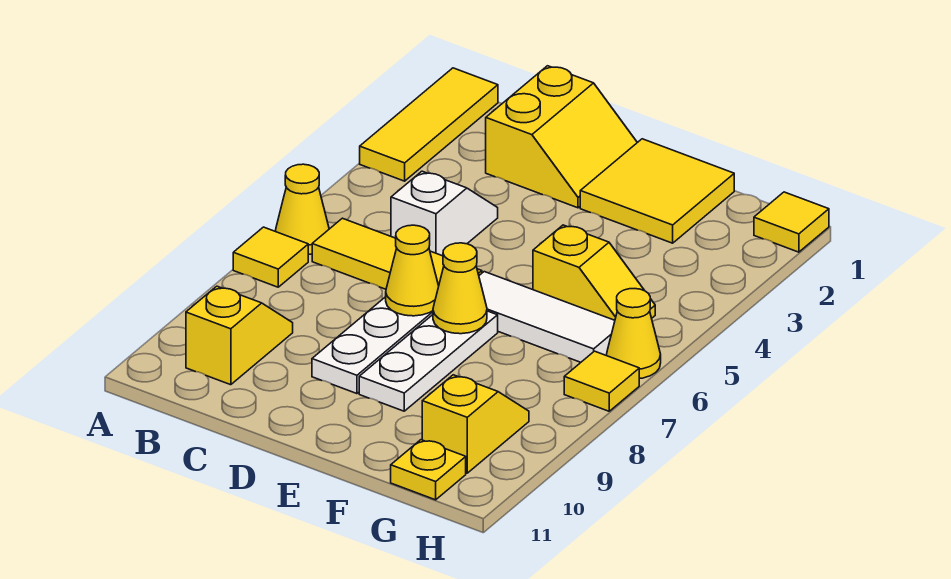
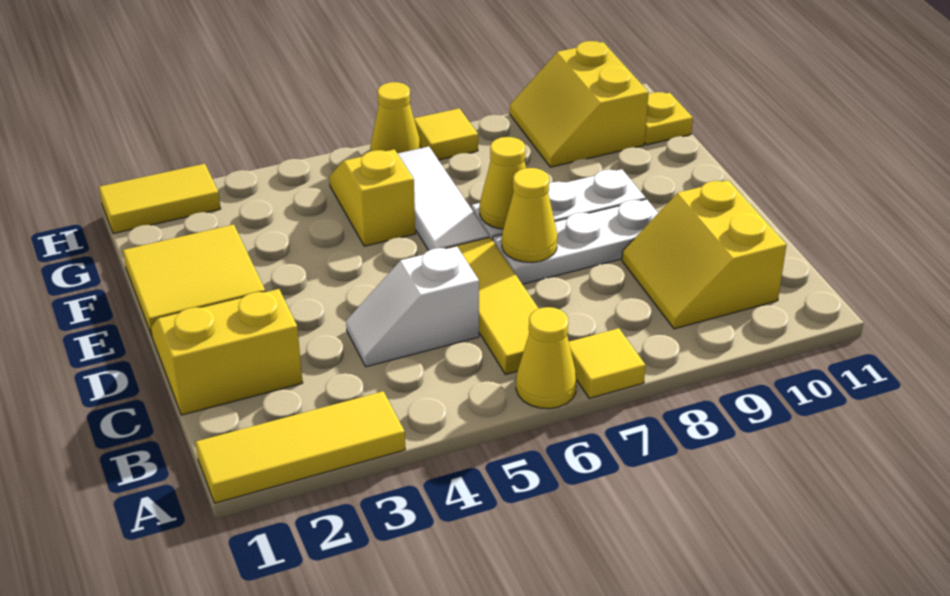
yellow slope B9:B10 level 1 top 10 -> yellow slope B9:C10 level 1 top 10
yellow slope G9:G10 level 1 top 10 -> yellow slope G9:H10 level 1 top 10
yellow tile H1 level 1 -> yellow tile H1:H2 level 1

